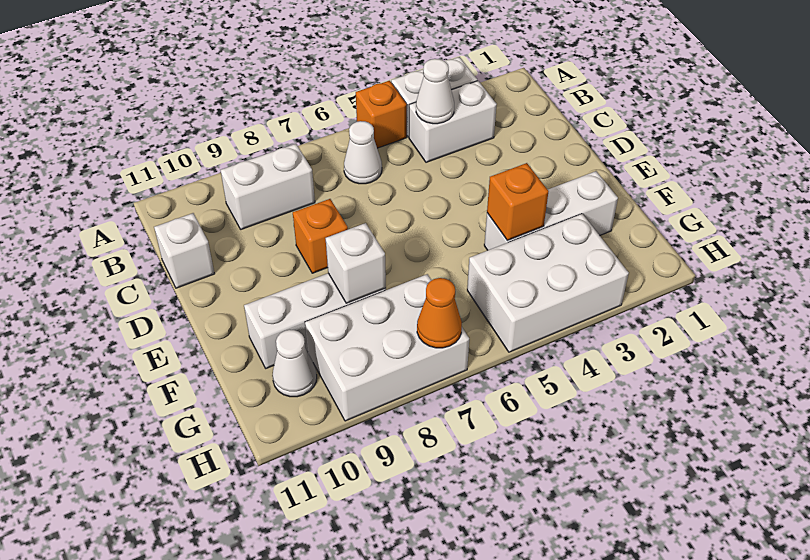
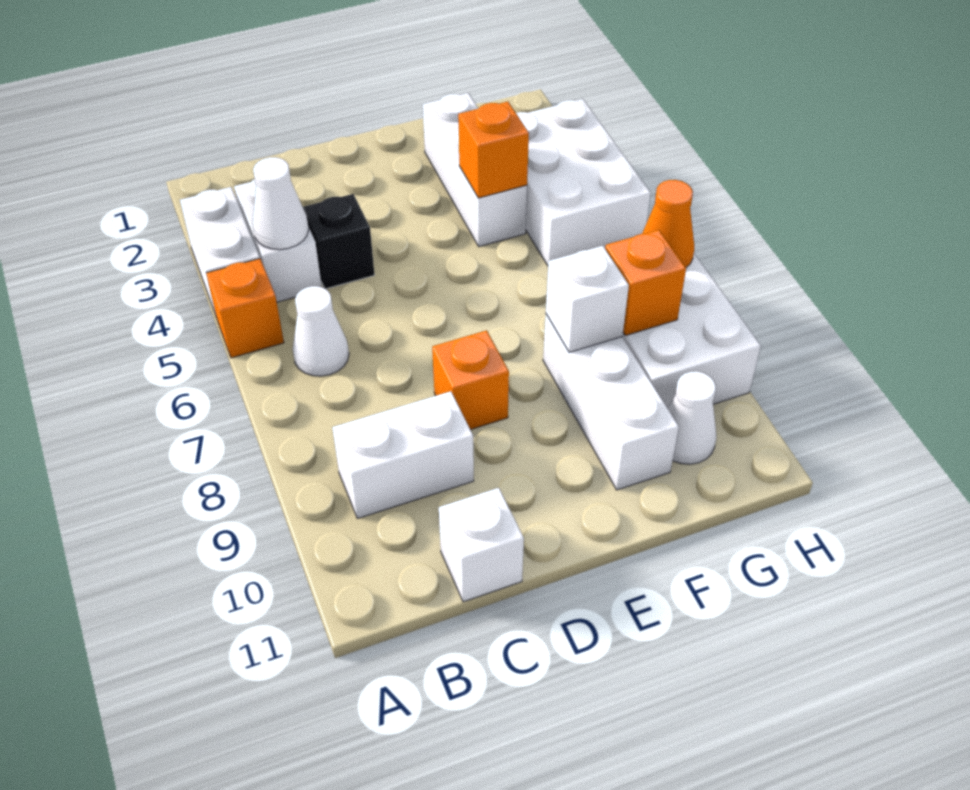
white brick B8:B9 level 1 -> white brick B9:C9 level 1
none -> black brick C4 level 1
none -> orange brick G8 level 2

